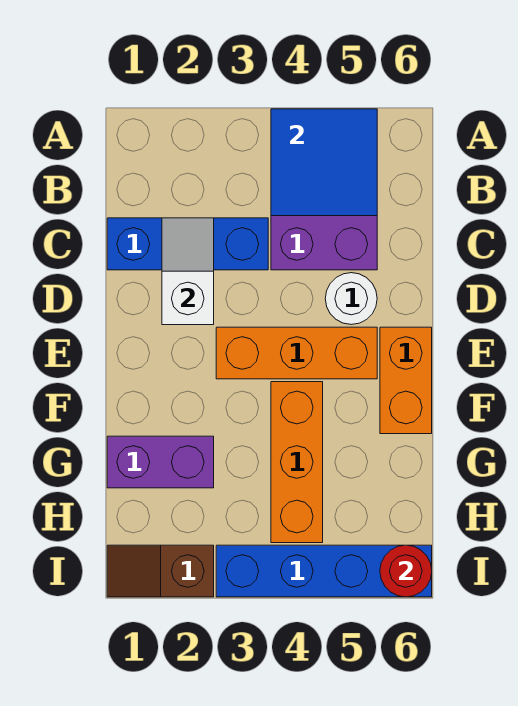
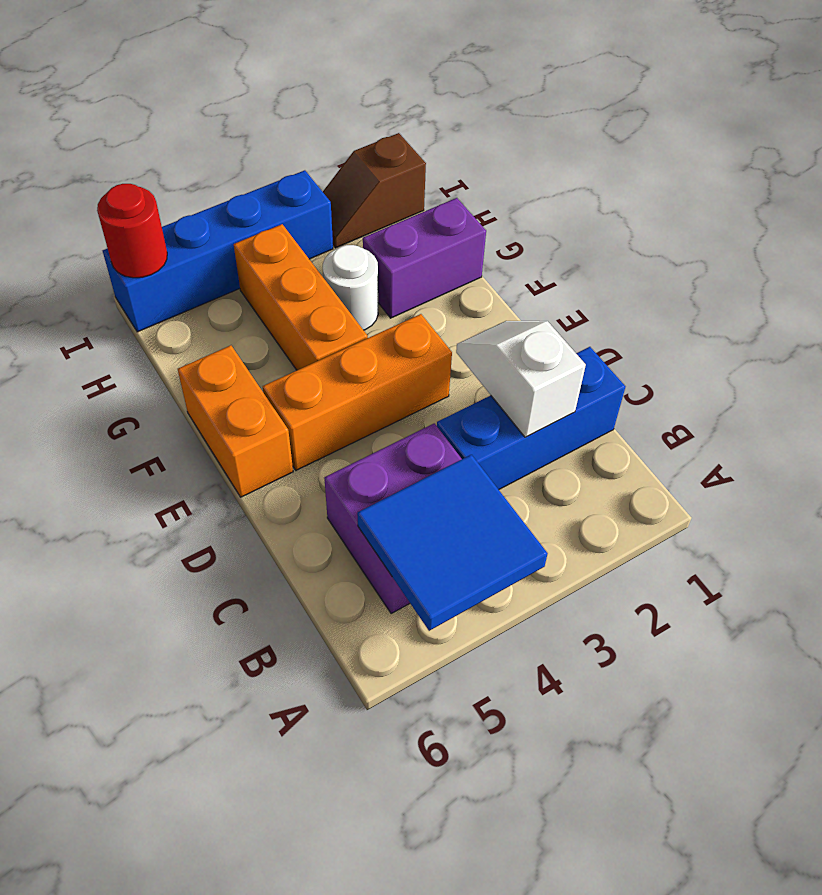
white slope C2:D2 level 2 top D -> white slope C2:D2 level 2 top C
white round brick D5 level 1 -> white round brick G3 level 1
brown slope I1:I2 level 1 top 2 -> brown slope I1:I2 level 1 top 1

